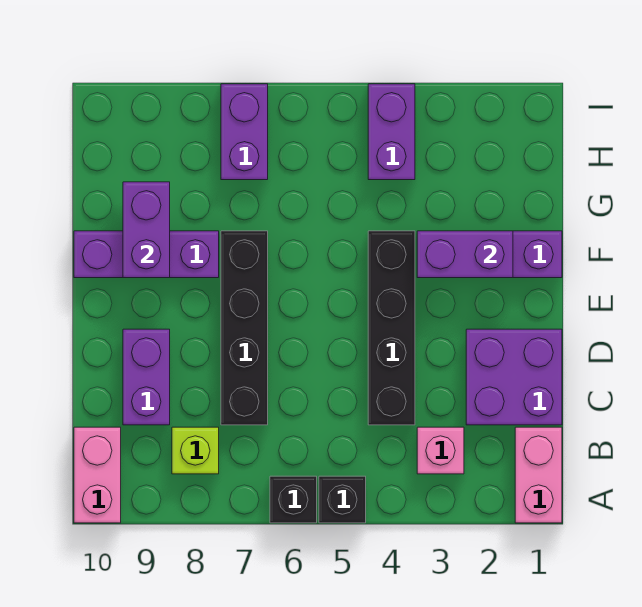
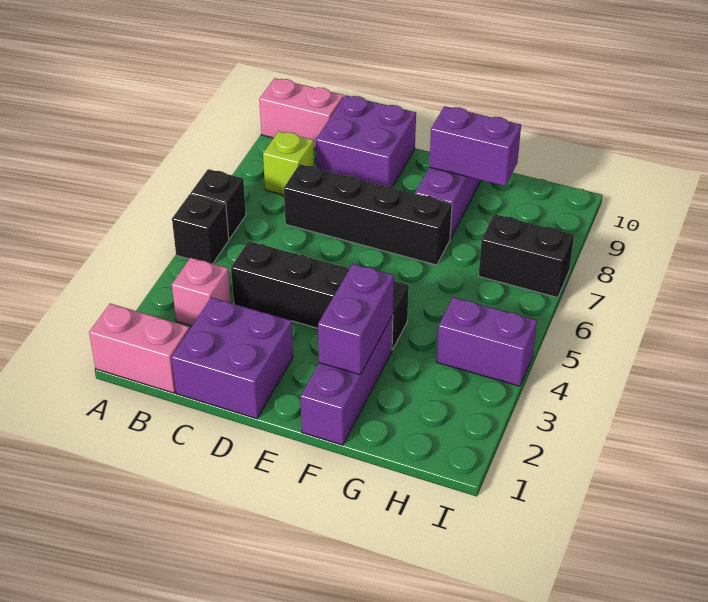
purple brick C9:D9 level 1 -> purple brick C9:D10 level 1
purple brick H7:I7 level 1 -> black brick H7:I7 level 1

